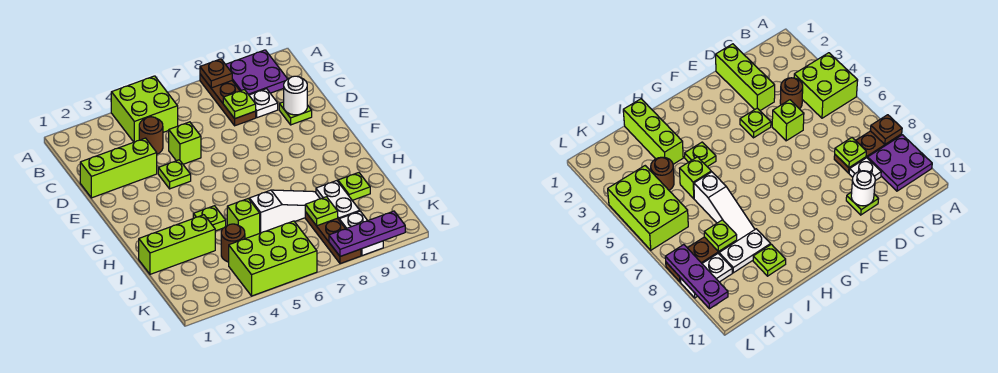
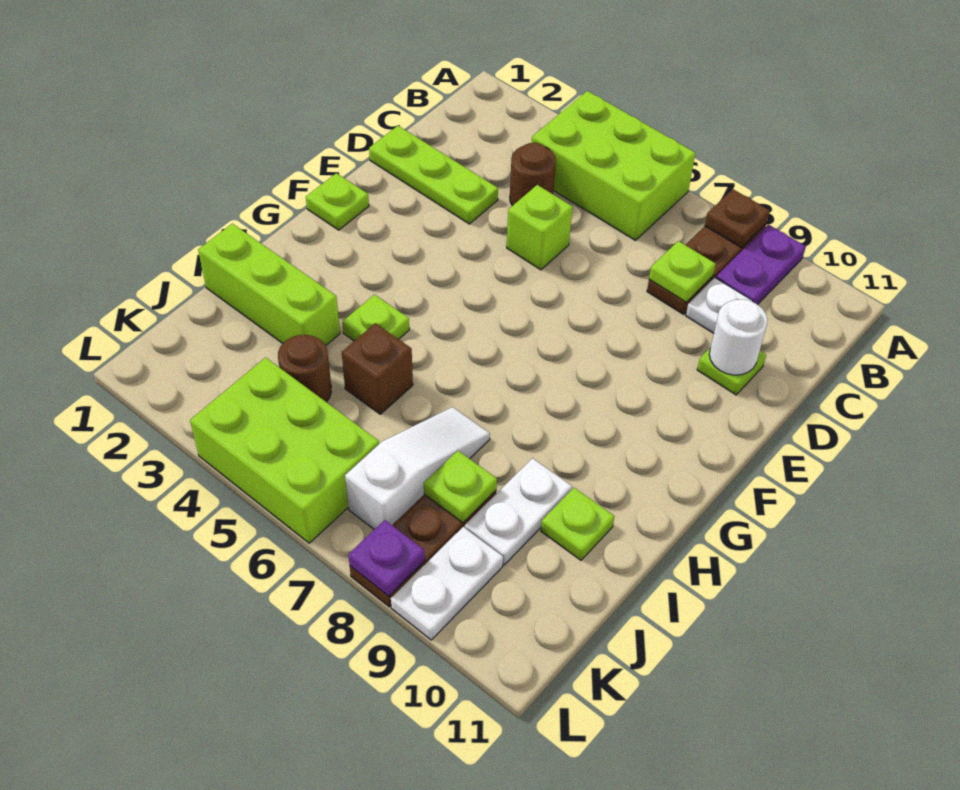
lime brick A4:B5 level 1 -> lime brick A4:B6 level 1
purple plate A9:B10 level 1 -> purple plate A9:B9 level 1
lime brick D1:D3 level 1 -> lime plate D1:D3 level 1
lime plate E4 level 1 -> lime plate F1 level 1
lime brick I5 level 1 -> brown brick I5 level 1
white slope I6:I8 level 1 top 6 -> white slope I7:K7 level 1 top K
purple plate L8:L10 level 2 -> purple plate L8 level 2

